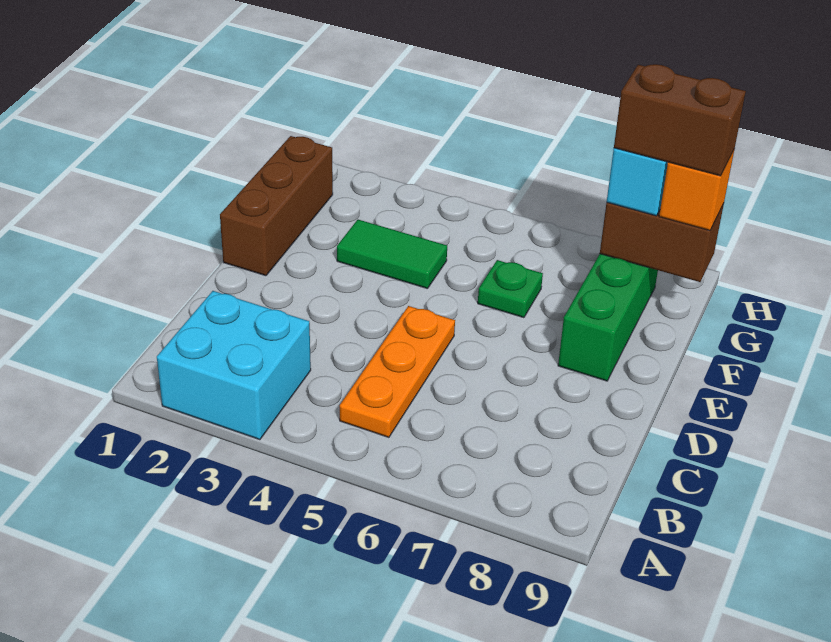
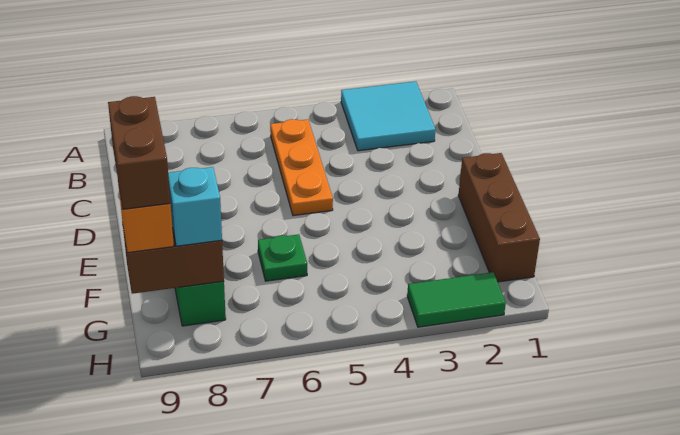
cyan brick A2:B3 level 1 -> cyan tile A2:B3 level 1
green tile F3:F4 level 1 -> green tile H2:H3 level 1
brown brick G8:G9 level 4 -> brown brick F9:G9 level 4

